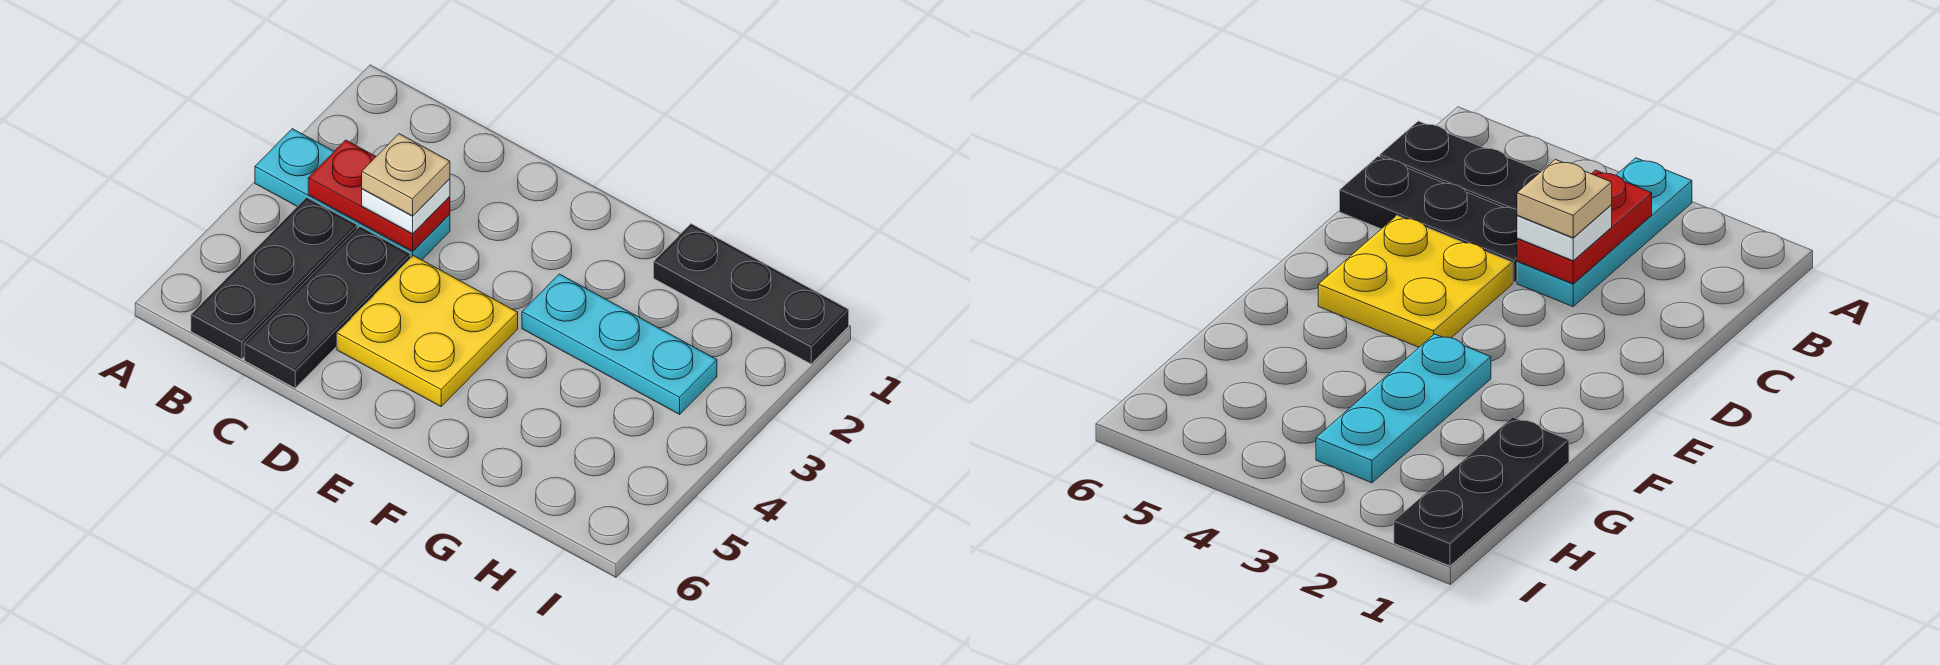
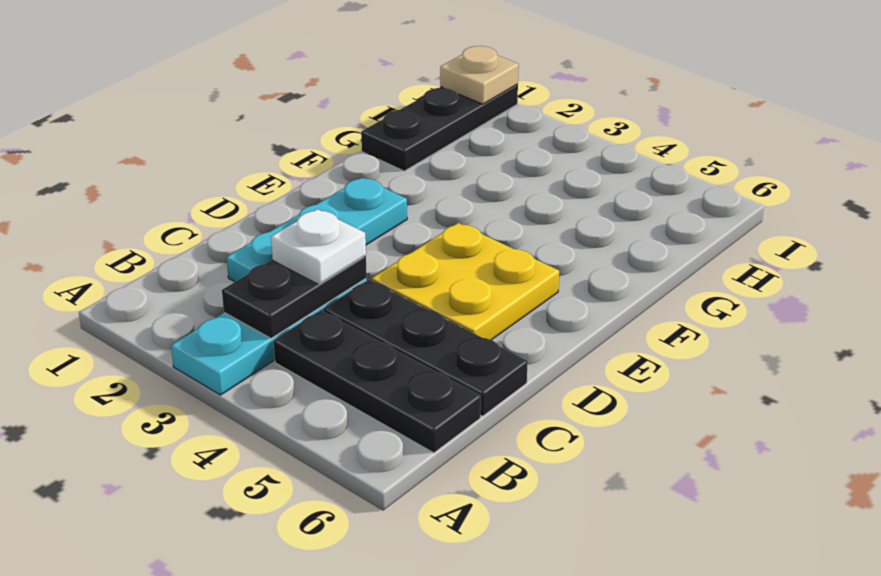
red plate B3:C3 level 2 -> black plate B3:C3 level 2
tan plate C3 level 4 -> tan plate I1 level 2
cyan plate F3:H3 level 1 -> cyan plate C2:E2 level 1

